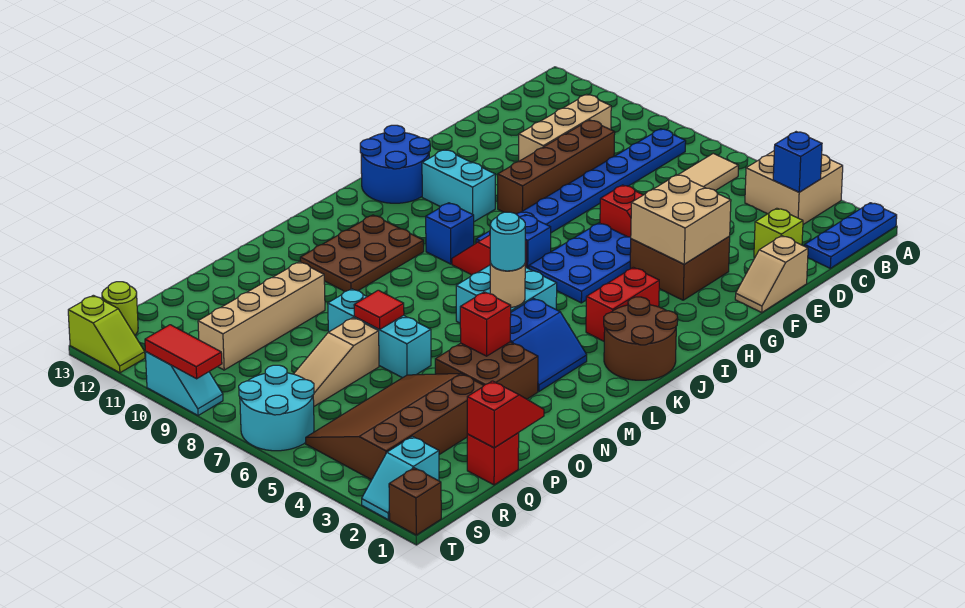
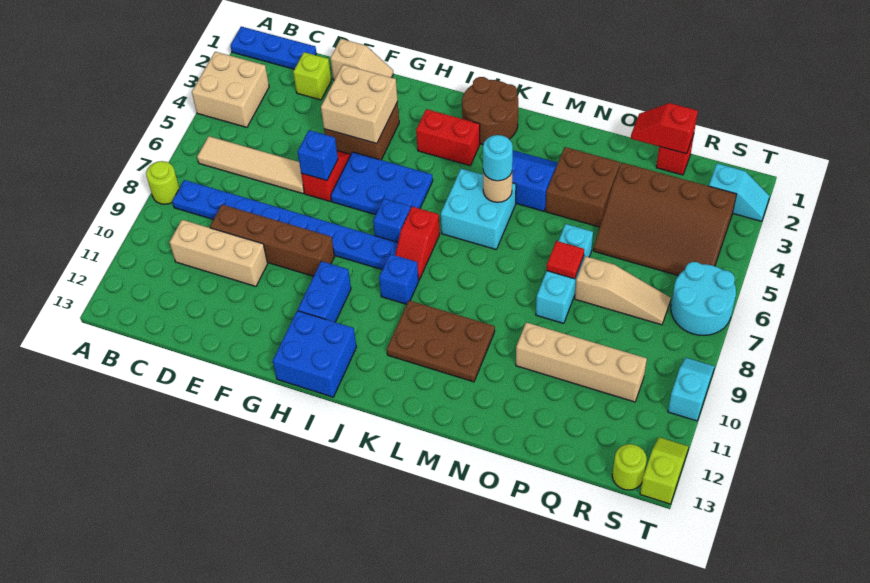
none -> lime round brick A8 level 1
blue brick B3 level 2 -> blue brick F6 level 2
cyan brick H10:H11 level 1 -> blue brick H10:H11 level 1
blue round brick H12:I13 level 1 -> blue brick H12:I13 level 1
red brick N4 level 2 -> none
brown brick T1 level 1 -> none
red tile T9:T10 level 2 -> none

